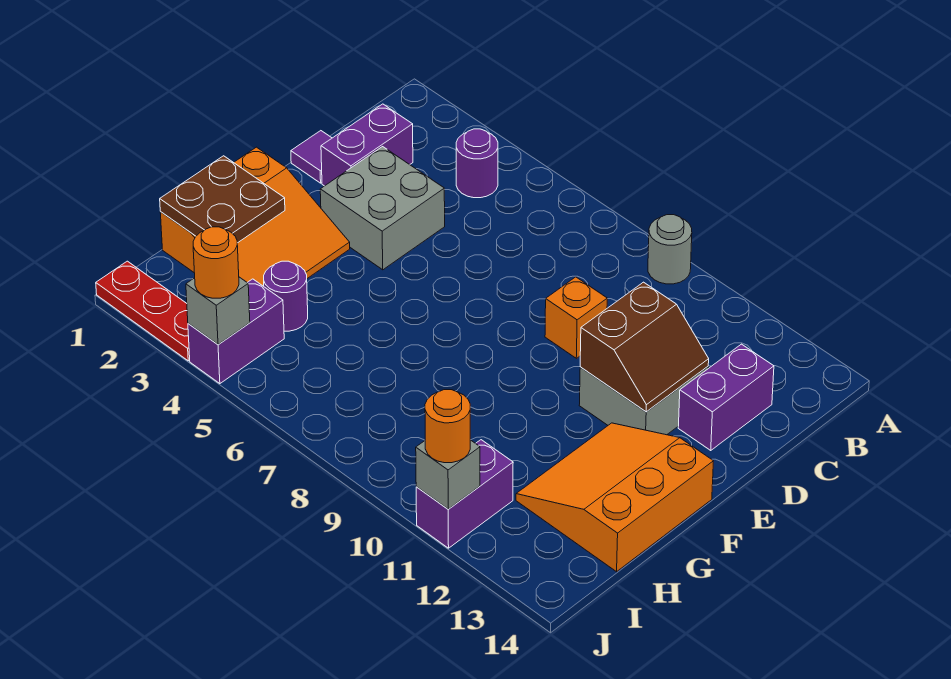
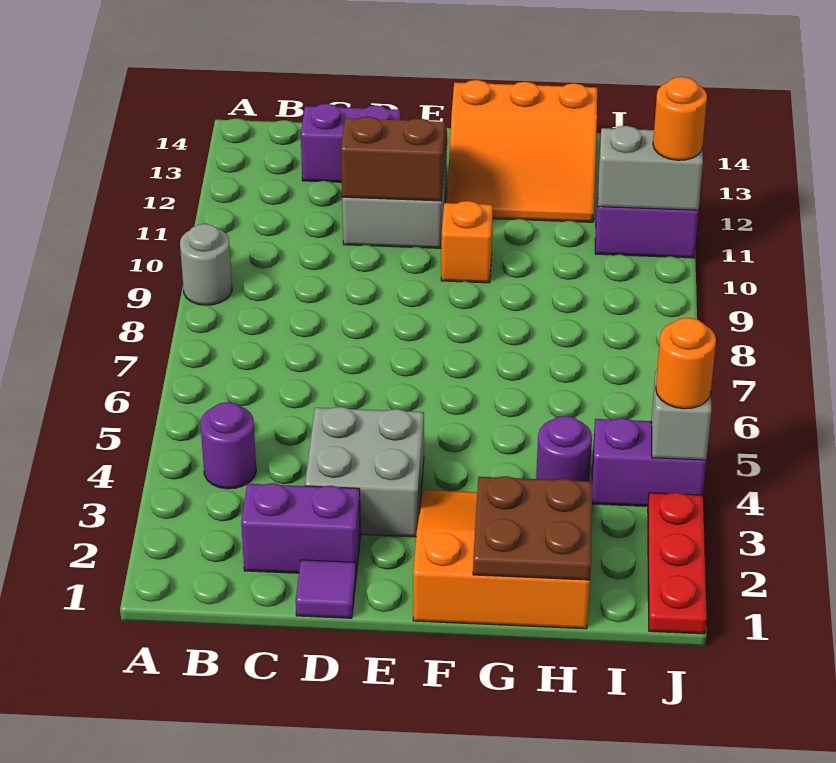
orange brick D9 level 1 -> orange brick F10 level 1
grey brick J11 level 2 -> grey brick I11:J11 level 2

